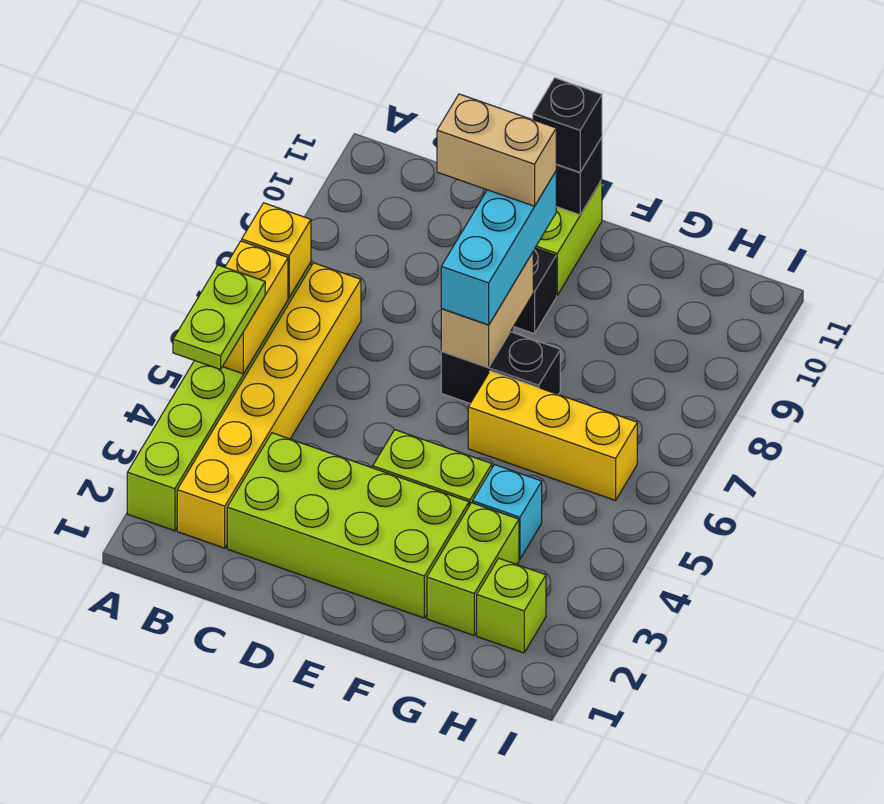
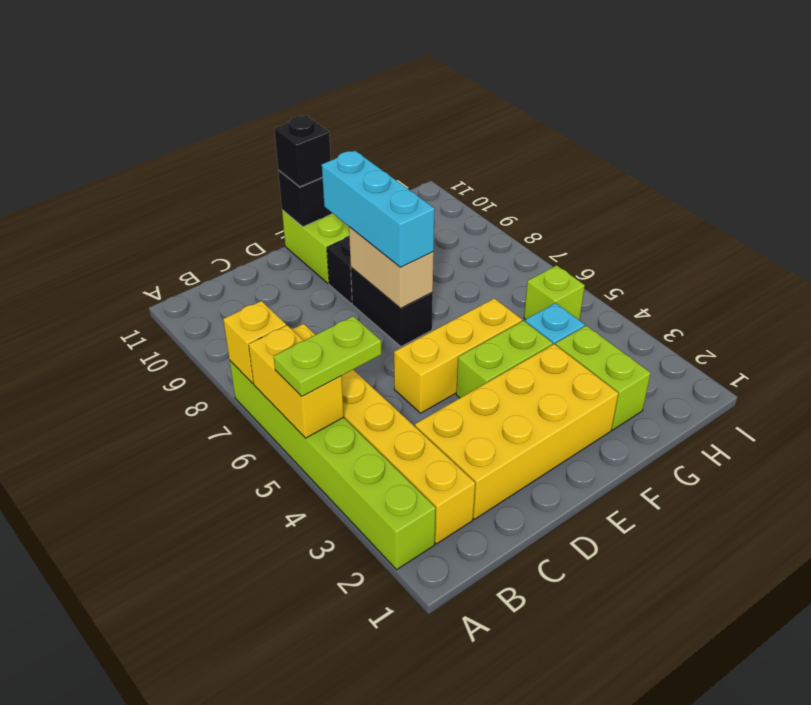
lime plate A4:A5 level 3 -> lime plate A5:B5 level 3
lime brick C2:F3 level 1 -> yellow brick C2:F3 level 1
tan brick D9:E9 level 4 -> none
black brick E7:F7 level 1 -> black brick E7:E8 level 1
yellow brick F6:H6 level 1 -> yellow brick D5:F5 level 1
lime brick H2 level 1 -> lime brick H5 level 1

